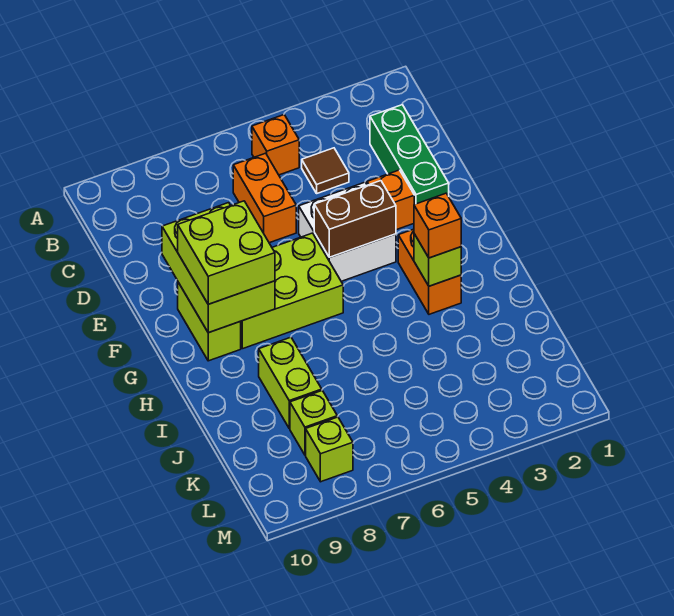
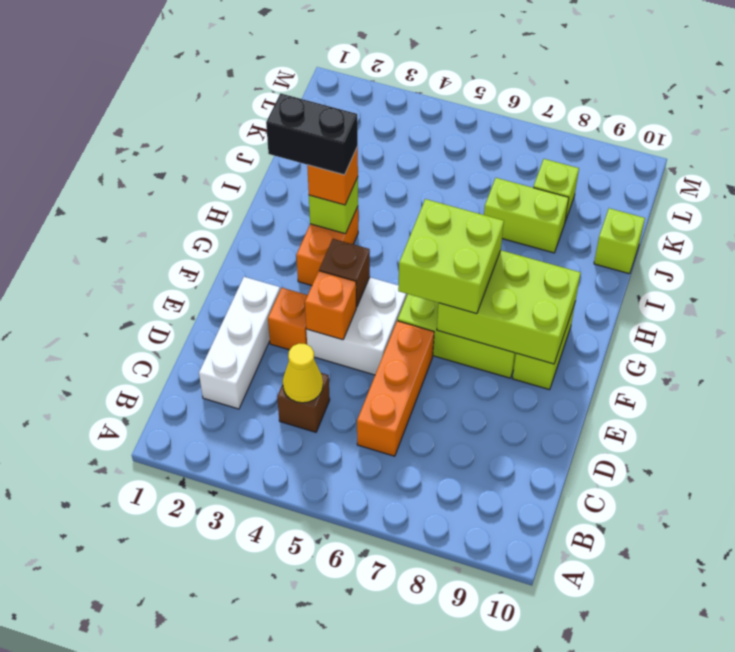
orange brick B5 level 1 -> orange brick E4 level 2
green brick C2:E2 level 1 -> white brick C2:E2 level 1
brown tile C4 level 1 -> brown brick C4 level 1
none -> yellow cone C4 level 2
orange brick C6:D6 level 1 -> orange brick C6:E6 level 1
lime brick E8:G9 level 2 -> lime brick F7:G9 level 2
brown brick F4:F5 level 2 -> brown brick F4 level 2
lime brick F8:G9 level 3 -> lime brick F6:G7 level 3
none -> black brick H2:H3 level 4
lime brick I8:J8 level 1 -> lime brick J7:J8 level 1
lime brick L8 level 1 -> lime brick J10 level 1

